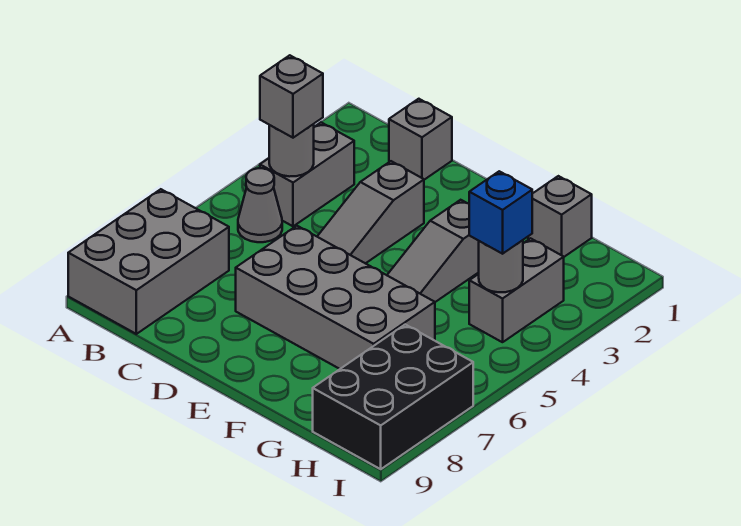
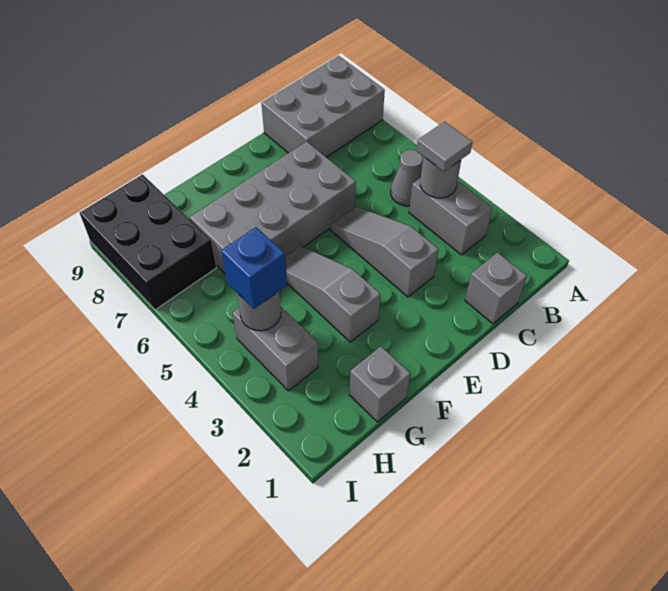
grey brick A7:B9 level 1 -> grey brick A8:C9 level 1
grey brick B4 level 3 -> grey tile B4 level 3

